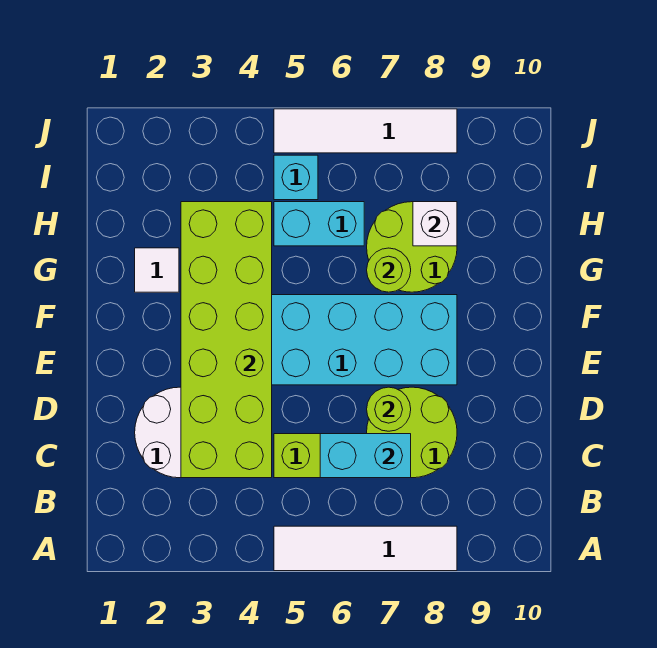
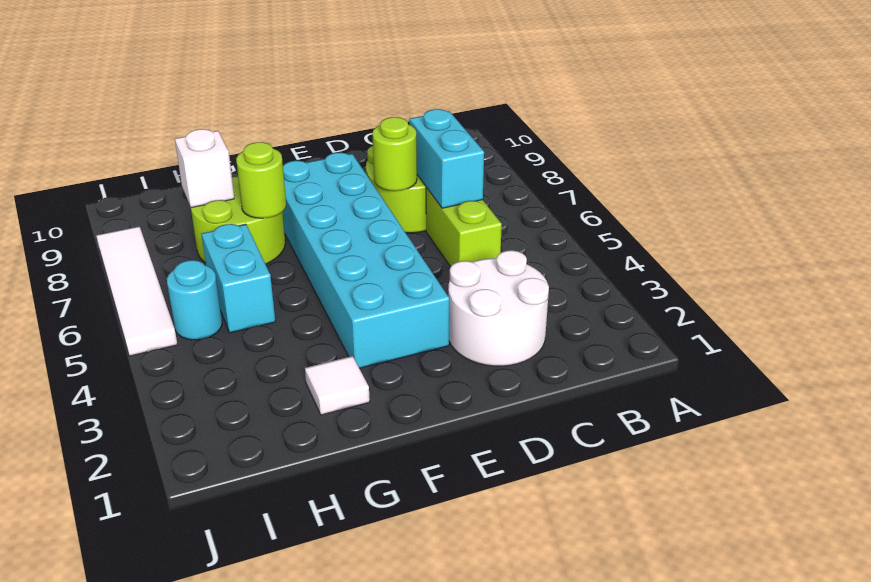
white tile A5:A8 level 1 -> none
lime brick C3:H4 level 2 -> none
cyan brick I5 level 1 -> cyan round brick I5 level 1

